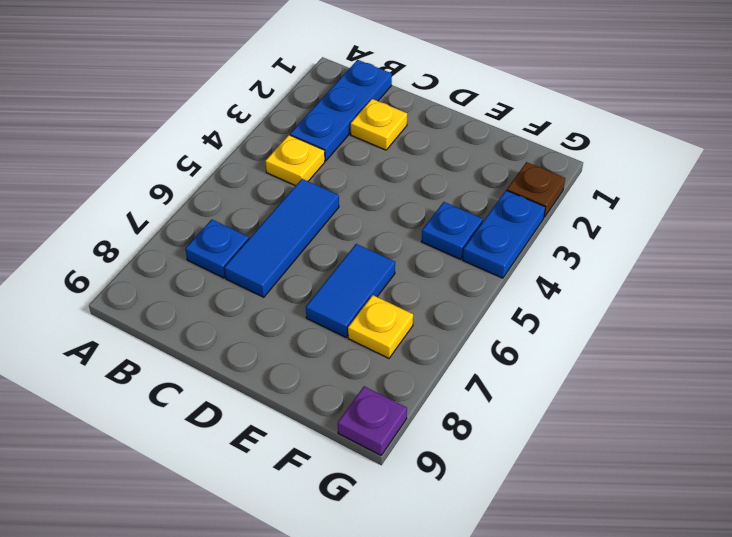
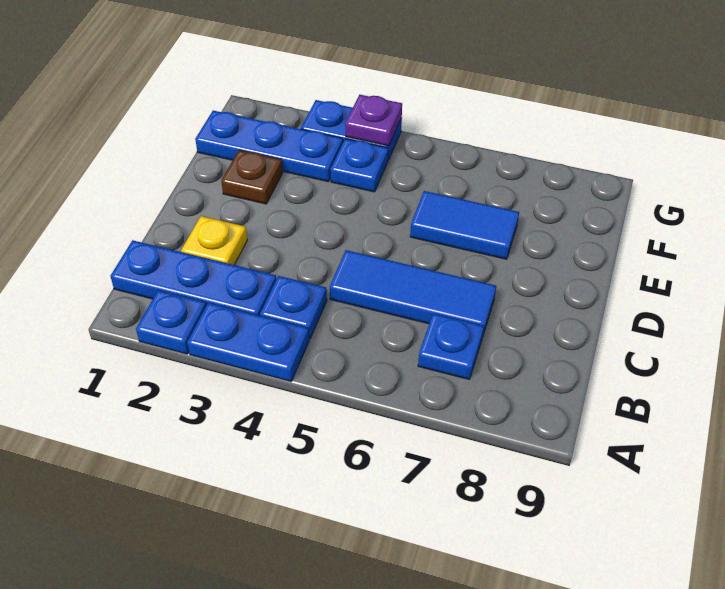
none -> blue plate A2 level 1
none -> blue plate A3:A4 level 1
yellow plate B4 level 1 -> blue plate B4 level 1
none -> blue plate F1:F3 level 1
yellow plate F7 level 1 -> none
brown plate G2 level 1 -> brown plate E2 level 1
purple plate G9 level 1 -> purple plate G4 level 2

